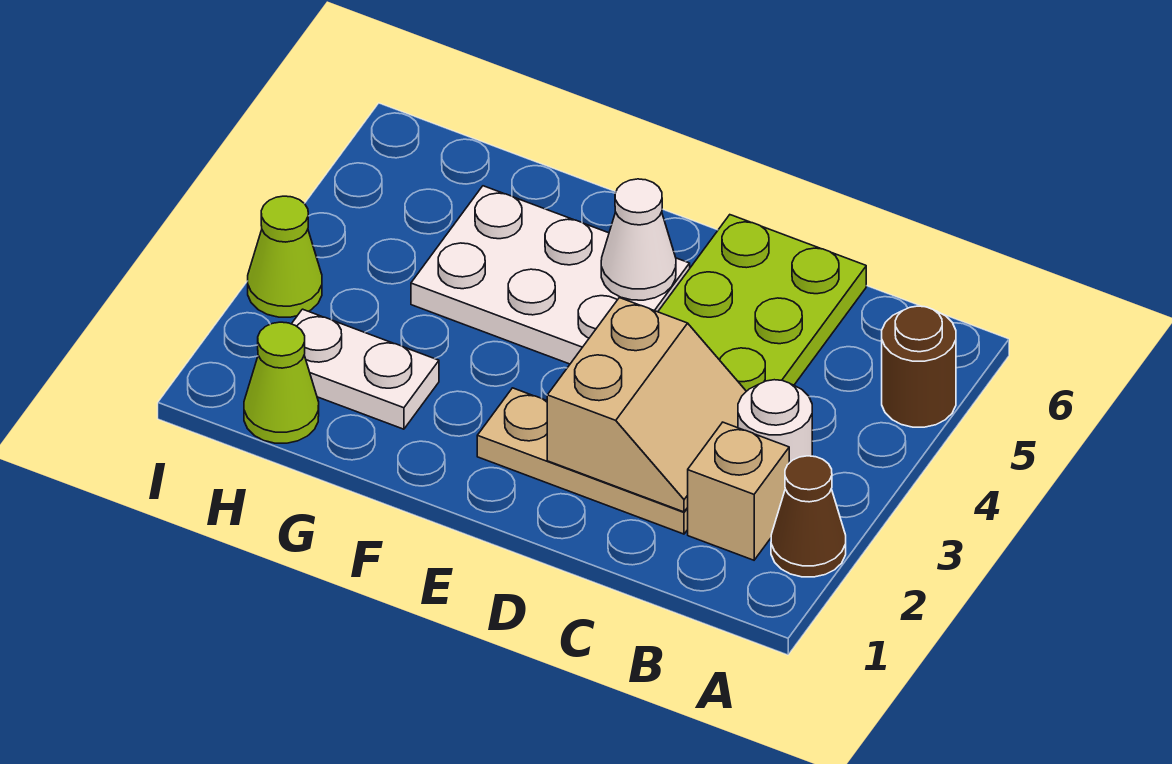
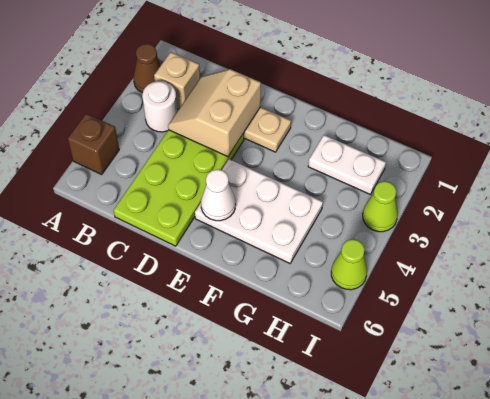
brown round brick A5 level 1 -> brown brick A5 level 1
lime cone H1 level 1 -> lime cone I5 level 1

